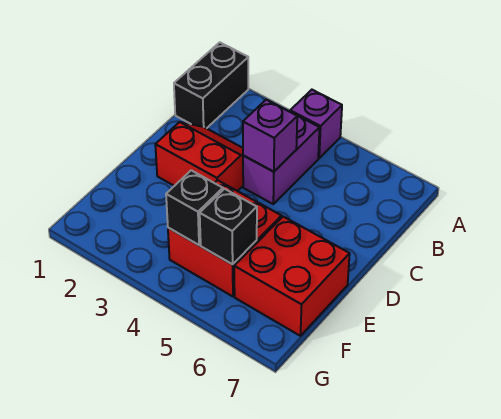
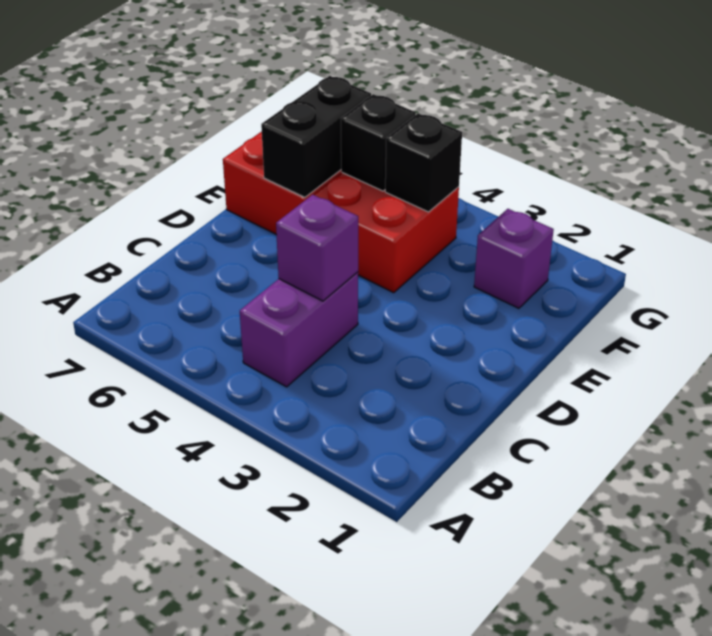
black brick A1:B1 level 1 -> black brick E6:F6 level 2
purple brick A4 level 1 -> purple brick F2 level 1
red slope C2:D3 level 1 top D -> none

